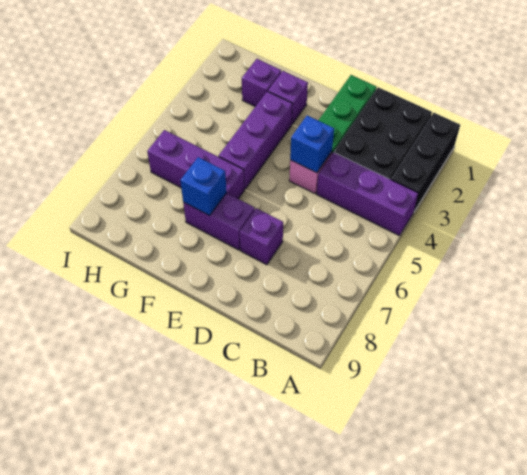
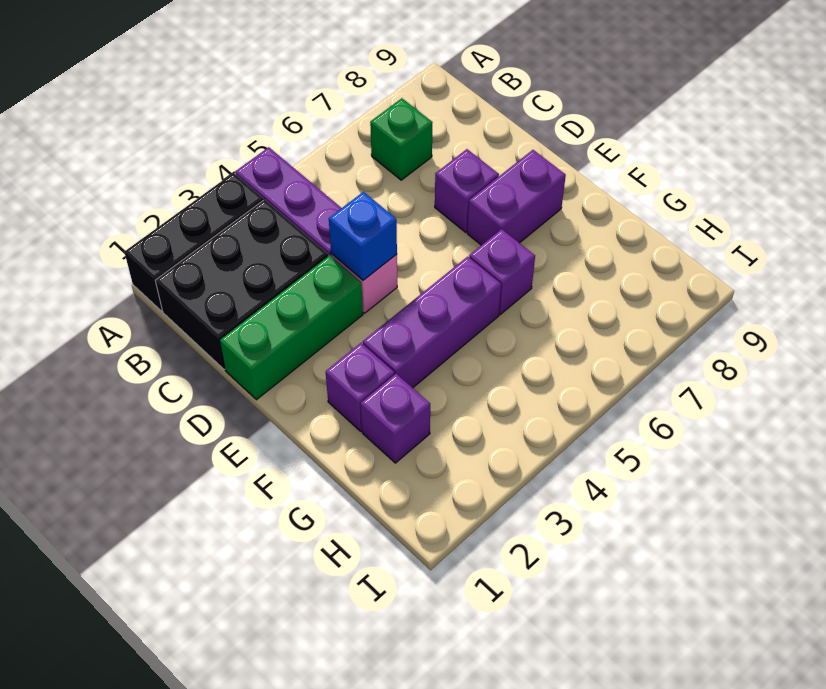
none -> green brick B7 level 1
purple brick E7:F7 level 1 -> purple brick E7:E8 level 1
purple brick F6:H6 level 1 -> purple brick F6 level 1
blue brick F7 level 2 -> none

